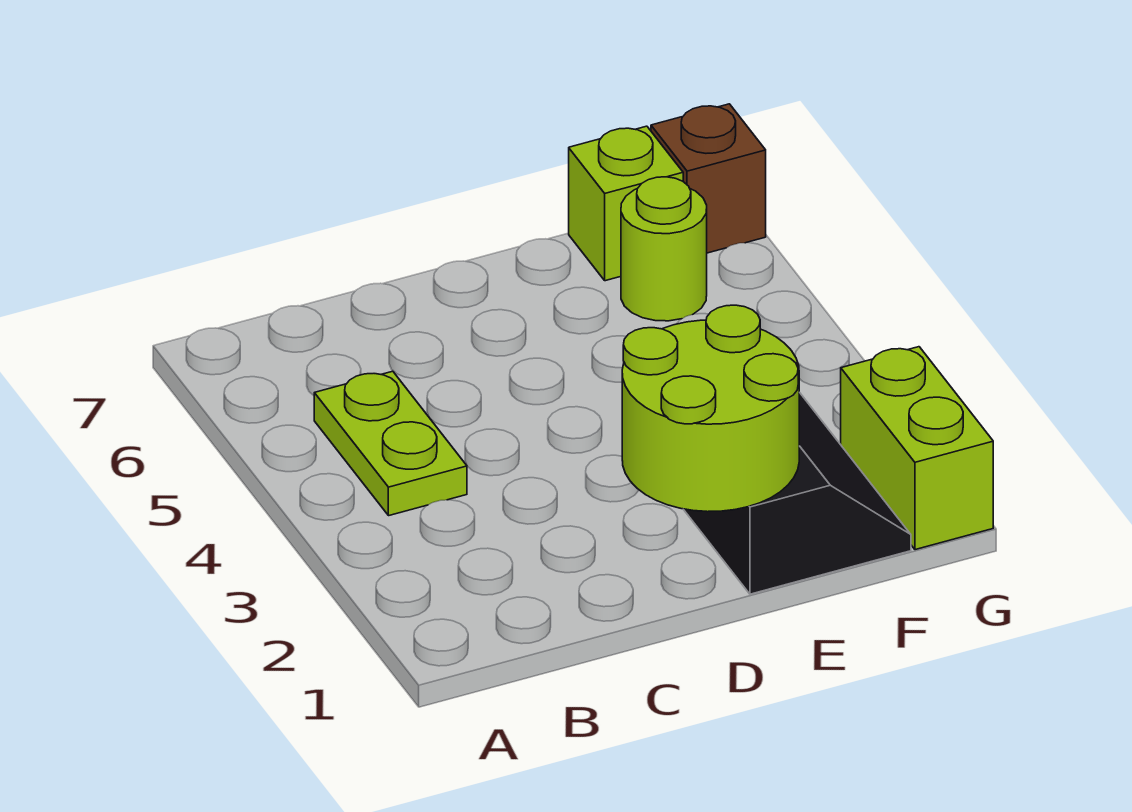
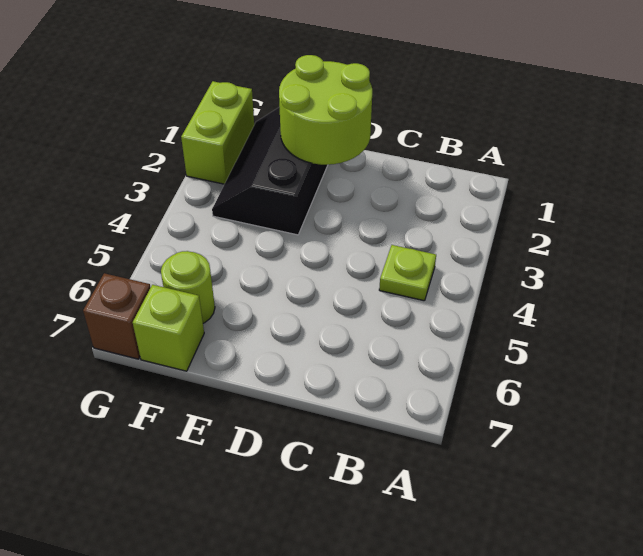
lime plate B4:B5 level 1 -> lime plate B4 level 1

